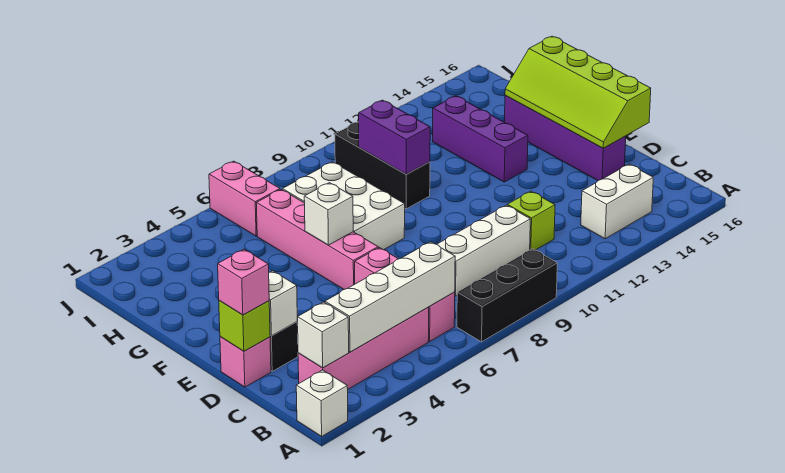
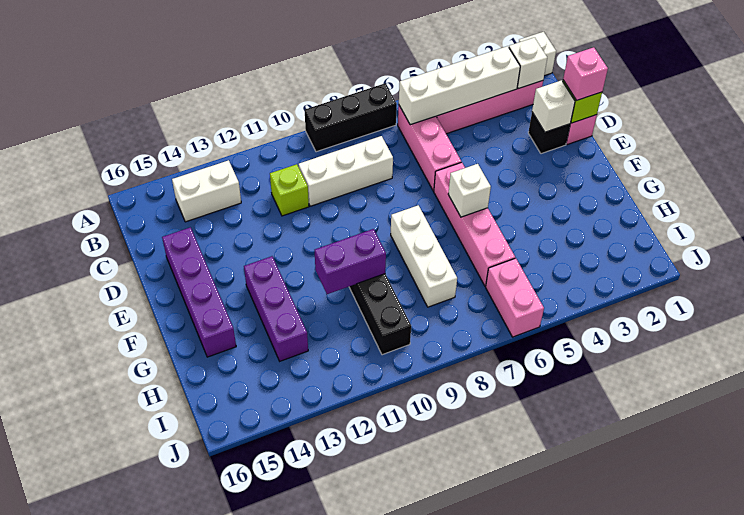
lime slope D15:G16 level 2 top 16 -> none
white brick F7:H8 level 1 -> white brick F8:H8 level 1
purple brick G10:H10 level 2 -> purple brick G10:G11 level 2

